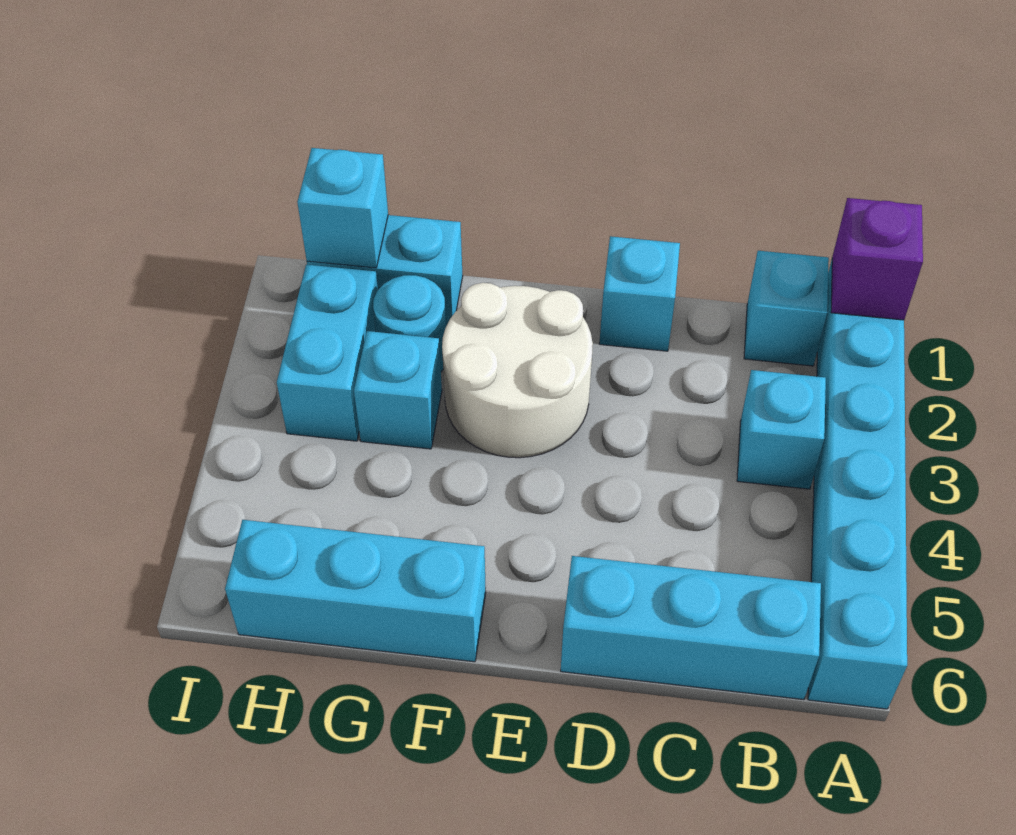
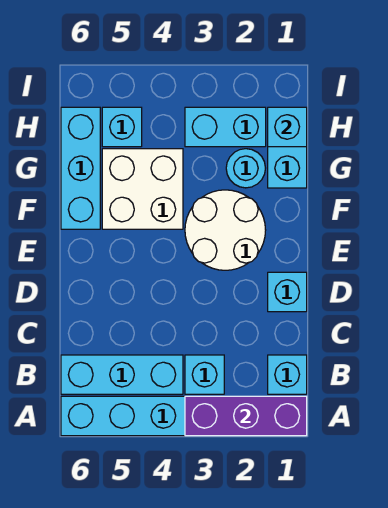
purple brick A1 level 2 -> purple brick A1:A3 level 2
cyan brick B6:D6 level 1 -> cyan brick B4:B6 level 1
none -> white brick F4:G5 level 1
cyan brick G3 level 1 -> cyan brick H5 level 1

